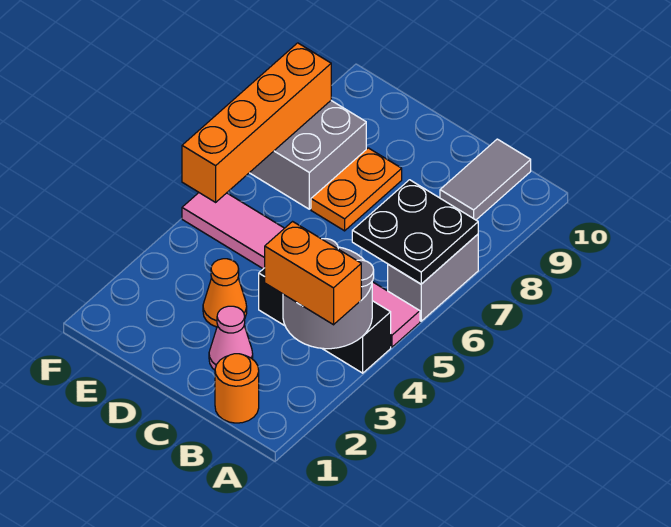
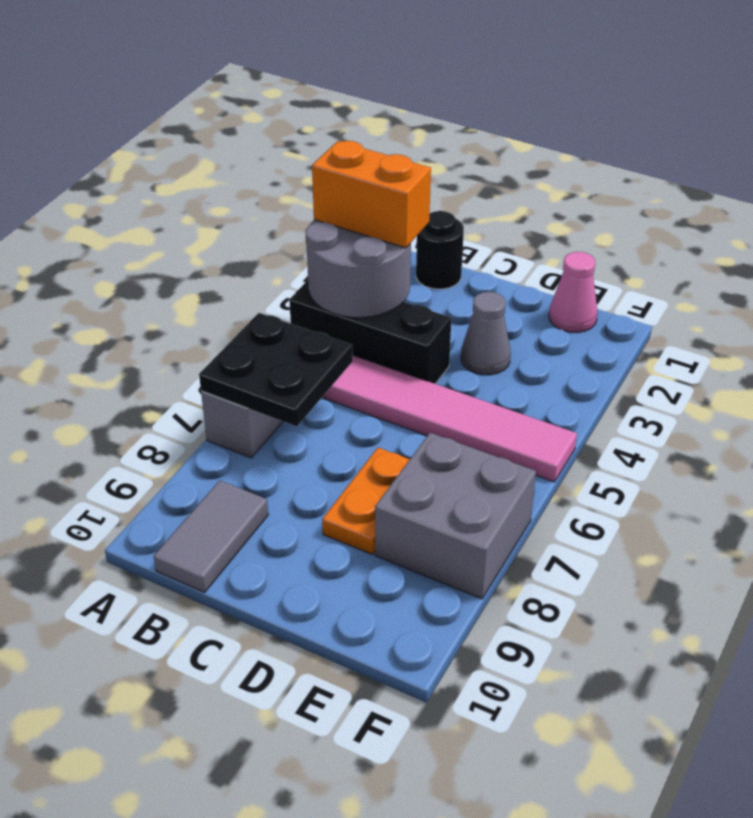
orange round brick B1 level 1 -> black round brick B1 level 1
pink cone C2 level 1 -> pink cone E1 level 1
orange cone D3 level 1 -> grey cone D3 level 1
orange brick F5:F8 level 2 -> none

